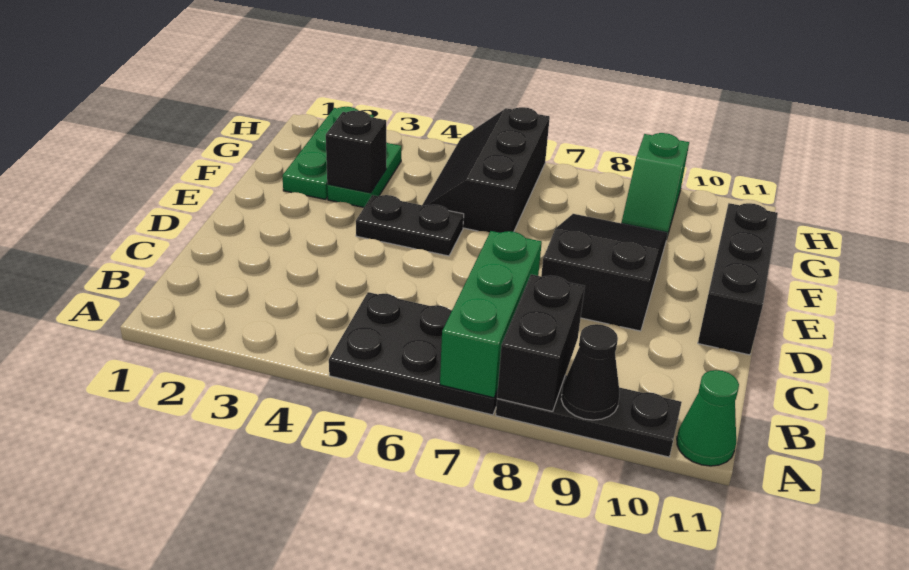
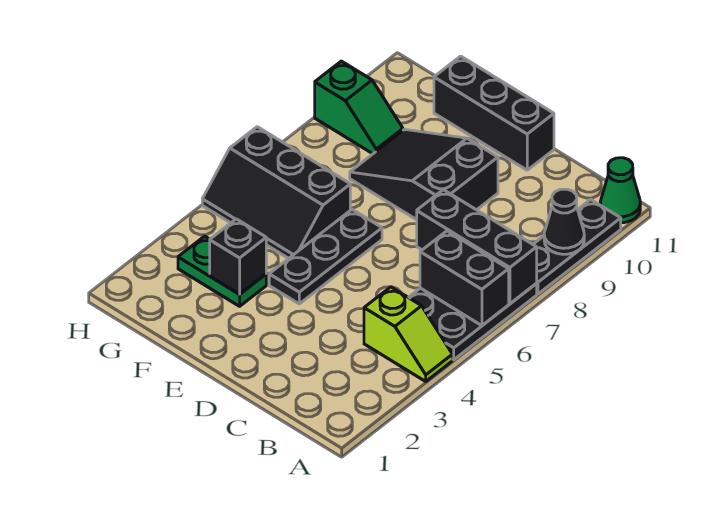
none -> lime slope A4:B4 level 1 top B
green brick A7:C7 level 2 -> black brick A7:C7 level 2
black brick A8:B8 level 2 -> black brick A6:B6 level 2
black plate E4:E5 level 1 -> black plate E4:E6 level 1
green plate F2:H2 level 1 -> none

